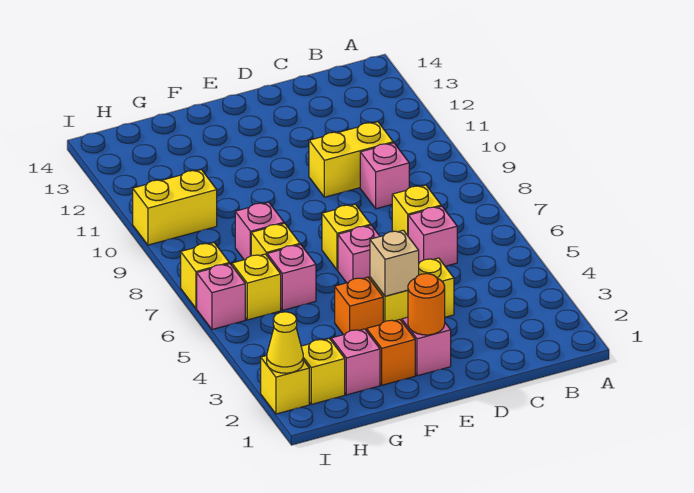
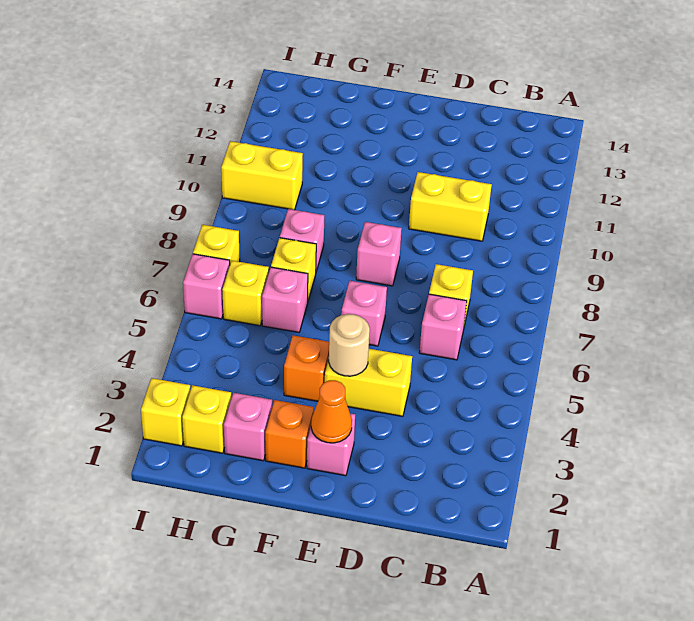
pink brick C9 level 1 -> pink brick E8 level 1
orange round brick E2 level 2 -> orange cone E2 level 2
tan brick E4 level 2 -> tan round brick E4 level 2
yellow brick E7 level 1 -> none
yellow cone I2 level 2 -> none

